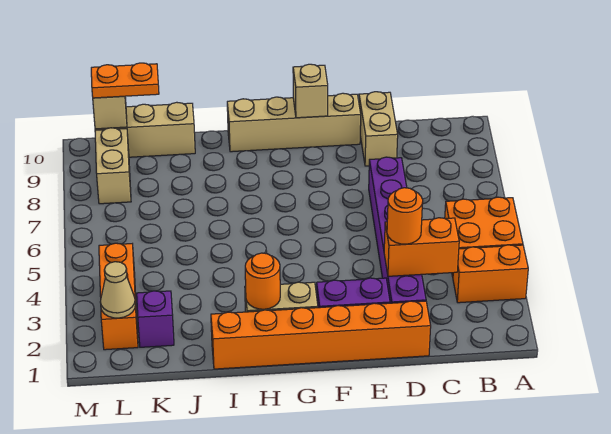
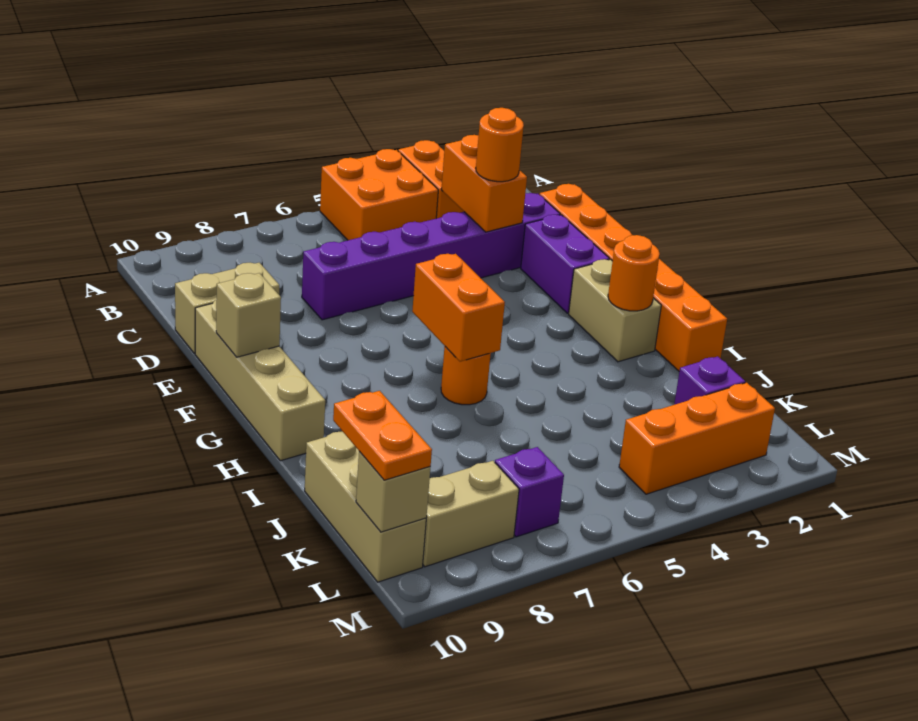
none -> orange brick G6:H6 level 2
none -> orange round brick H6 level 1
tan cone L2 level 2 -> none
none -> purple brick L7 level 1

